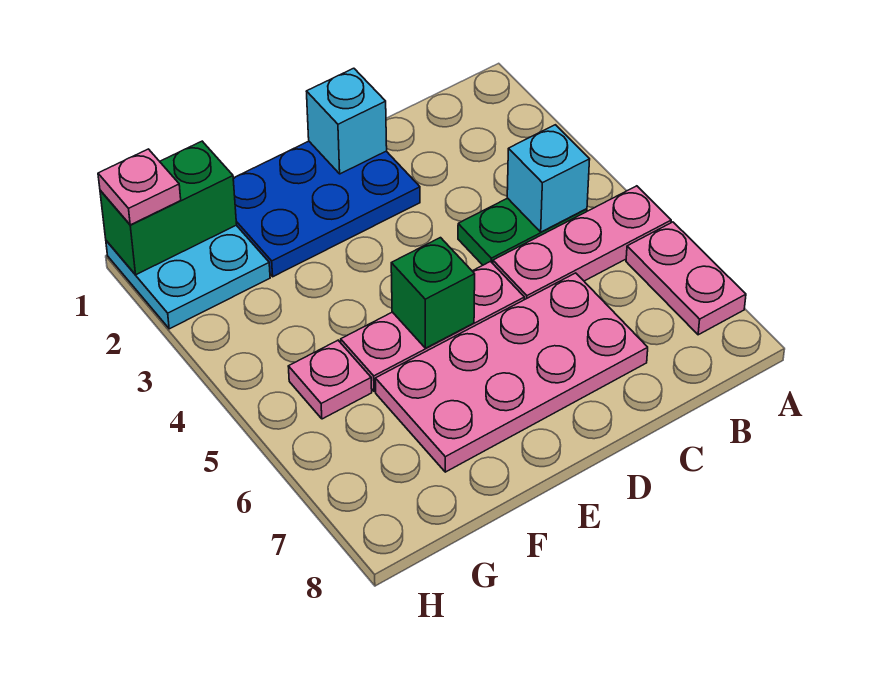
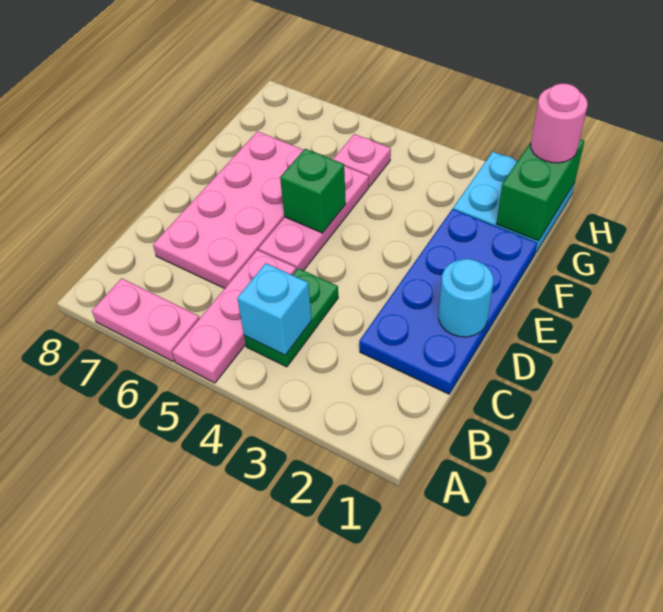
blue plate D1:F2 level 1 -> blue plate C1:F2 level 1
cyan brick D1 level 2 -> cyan round brick D1 level 2
pink plate H1 level 3 -> pink round brick H1 level 3

